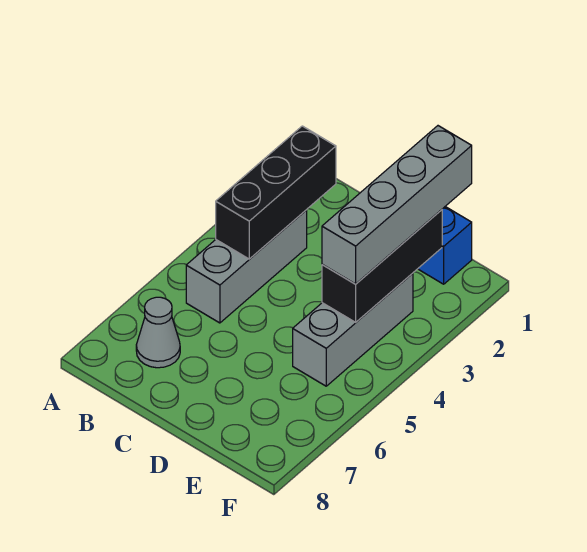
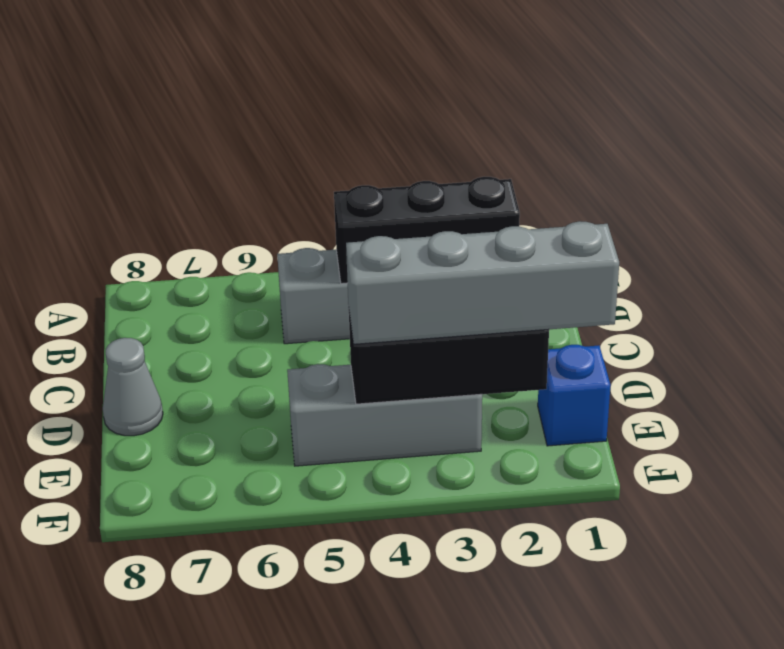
grey cone B7 level 1 -> grey cone D8 level 1

